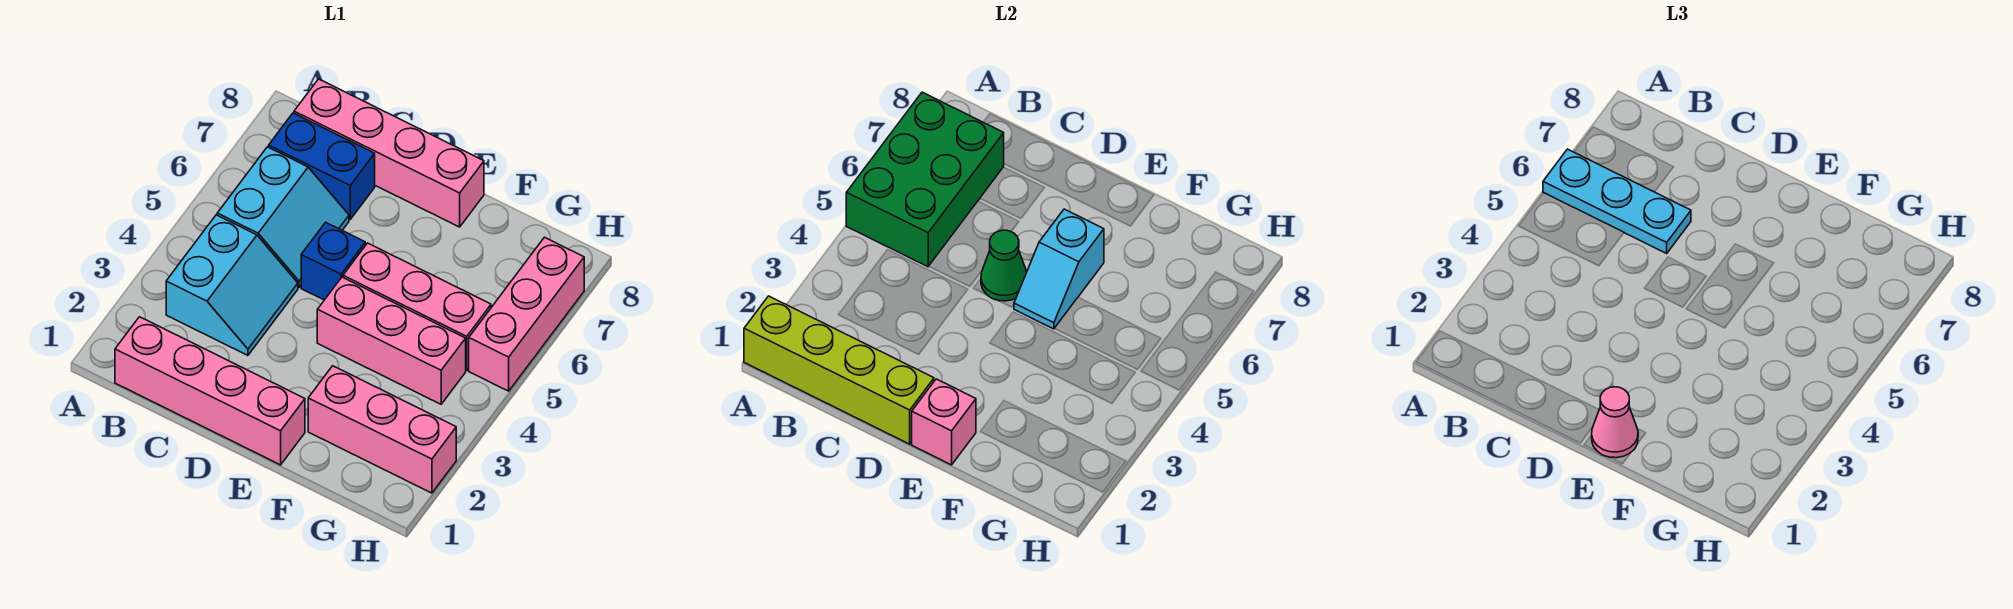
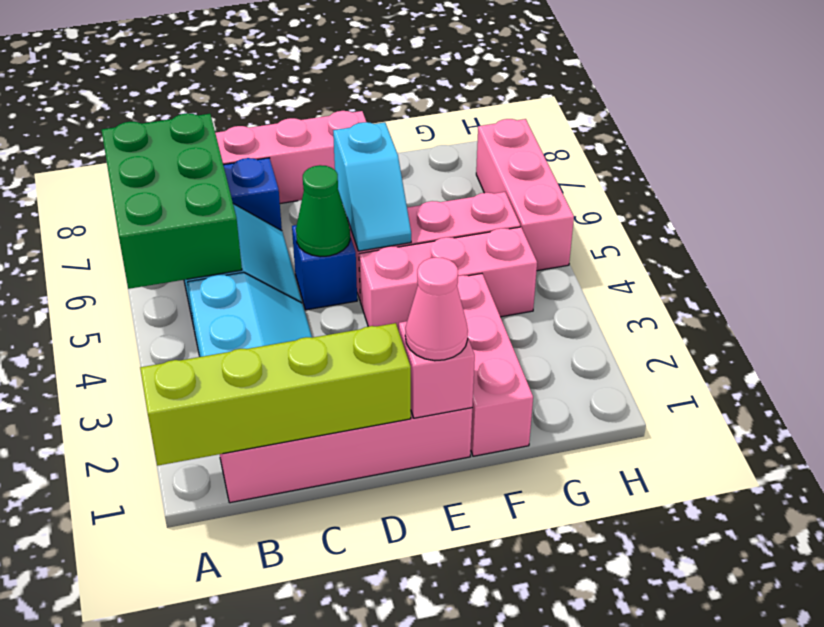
cyan plate A6:C6 level 3 -> none
pink brick F2:H2 level 1 -> pink brick F1:F3 level 1

